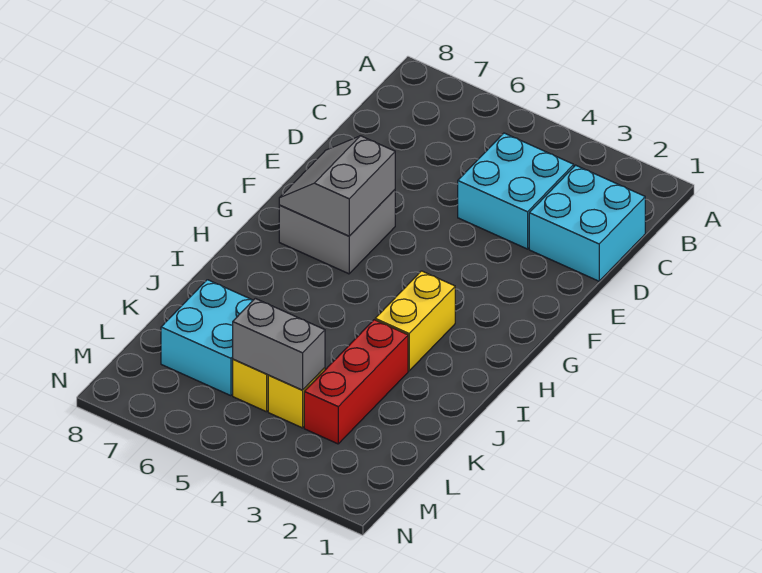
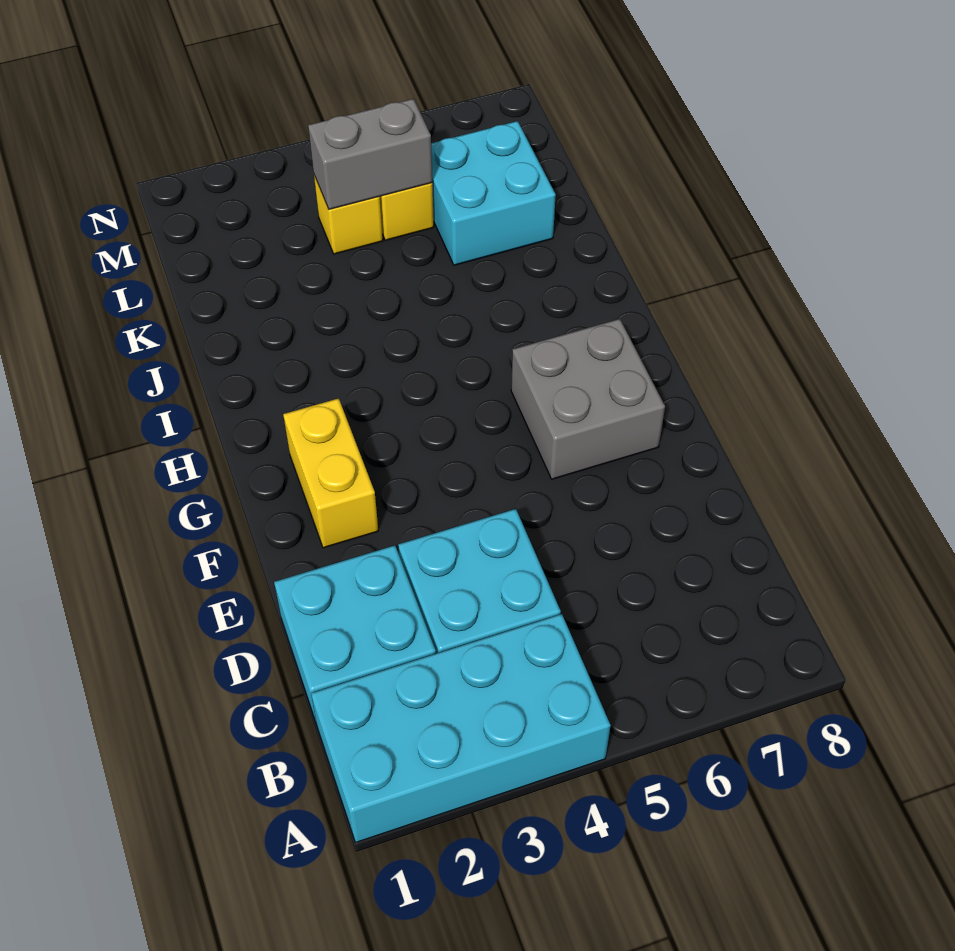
none -> cyan brick A1:B4 level 1
grey slope F6:G7 level 2 top 6 -> none
yellow brick H3:I3 level 1 -> yellow brick F2:G2 level 1
red brick J3:L3 level 1 -> none

